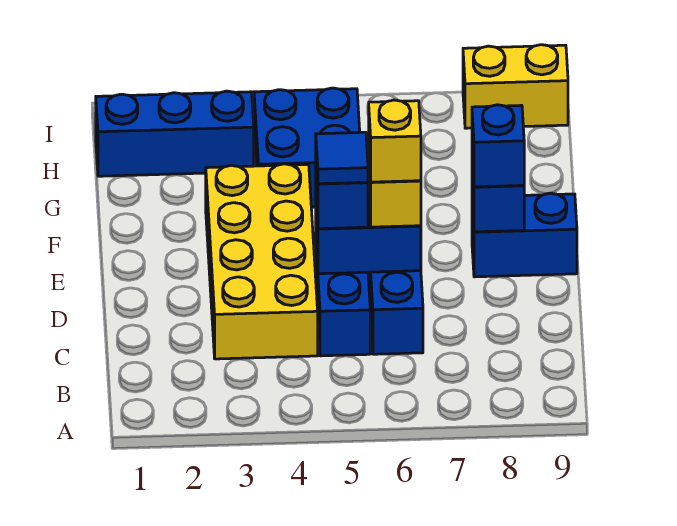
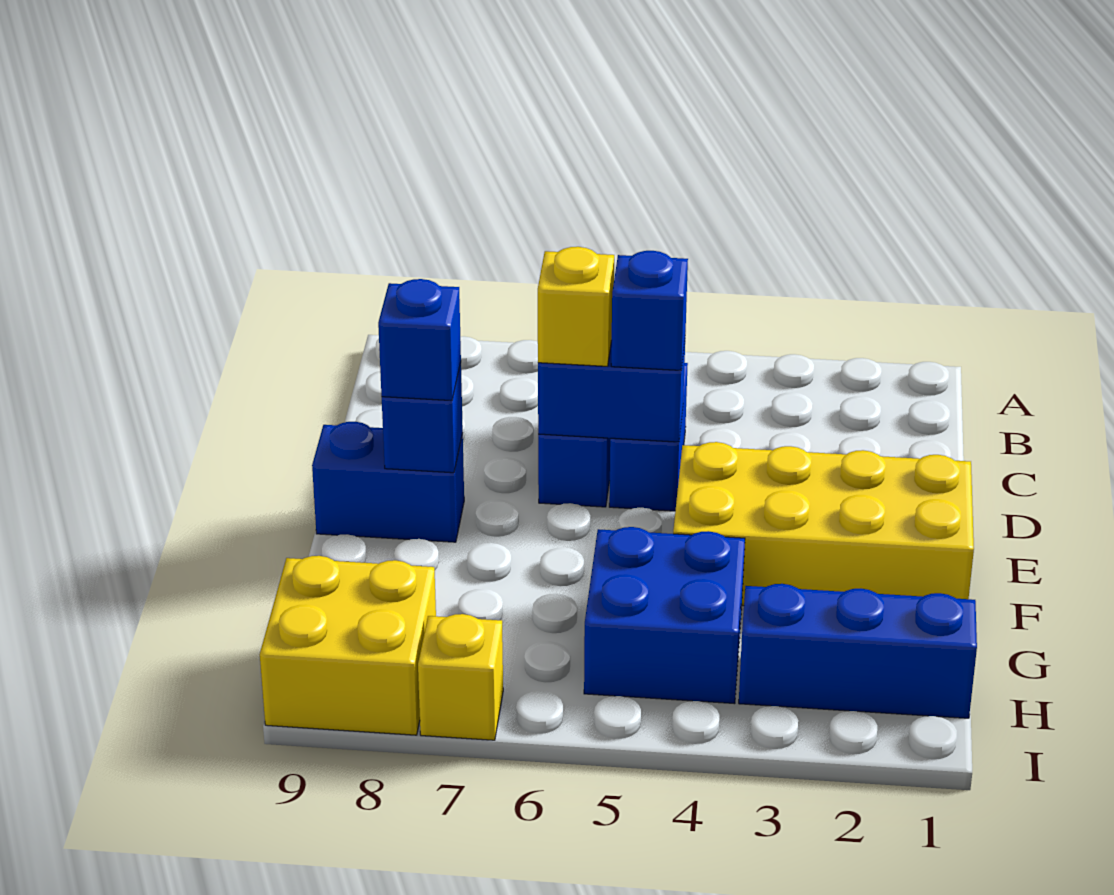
yellow brick C3:F4 level 1 -> yellow brick E1:F4 level 1
blue tile D5 level 4 -> none
yellow brick D6 level 4 -> yellow brick I7 level 1
yellow brick I8:I9 level 1 -> yellow brick H8:I9 level 1

